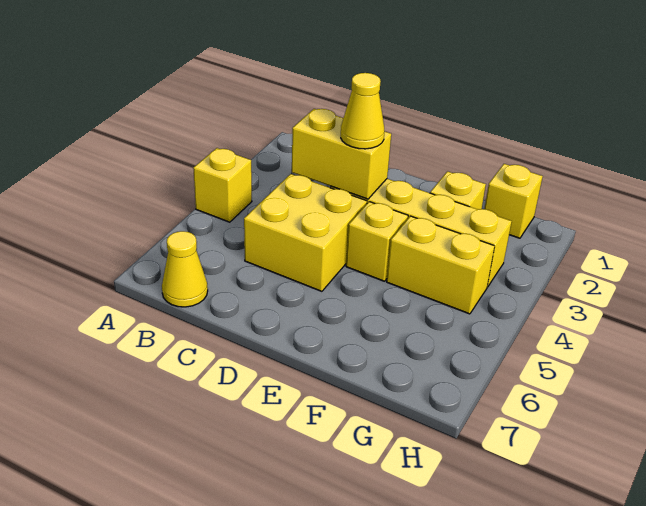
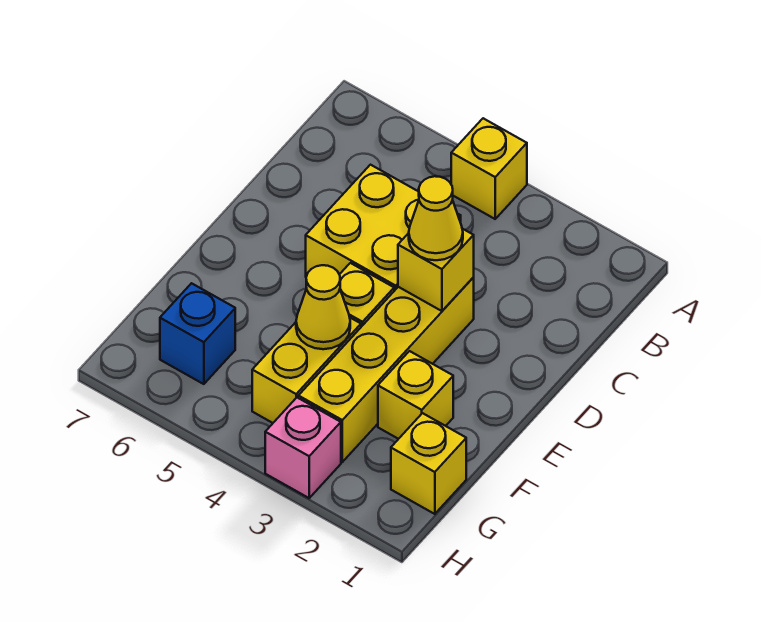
yellow cone B7 level 1 -> yellow cone F4 level 2
yellow brick C3:D3 level 2 -> yellow brick D3 level 2
none -> blue brick G6 level 1
none -> pink brick H3 level 1

